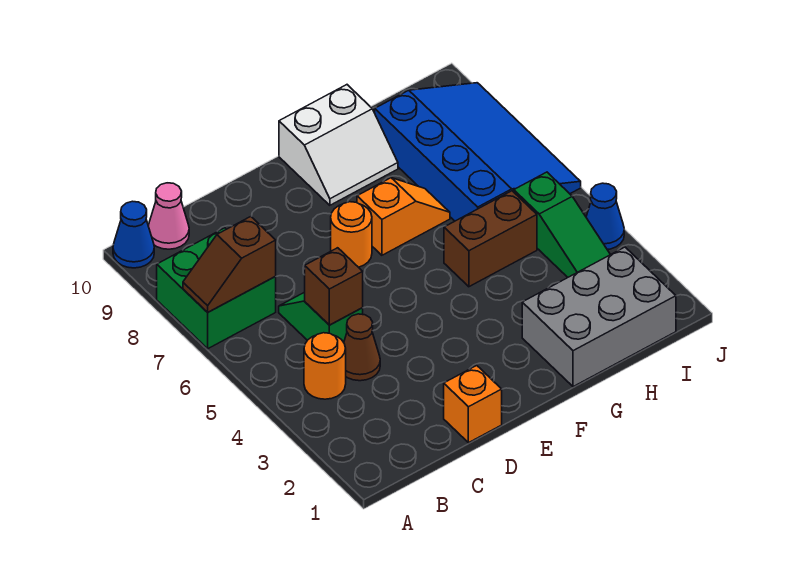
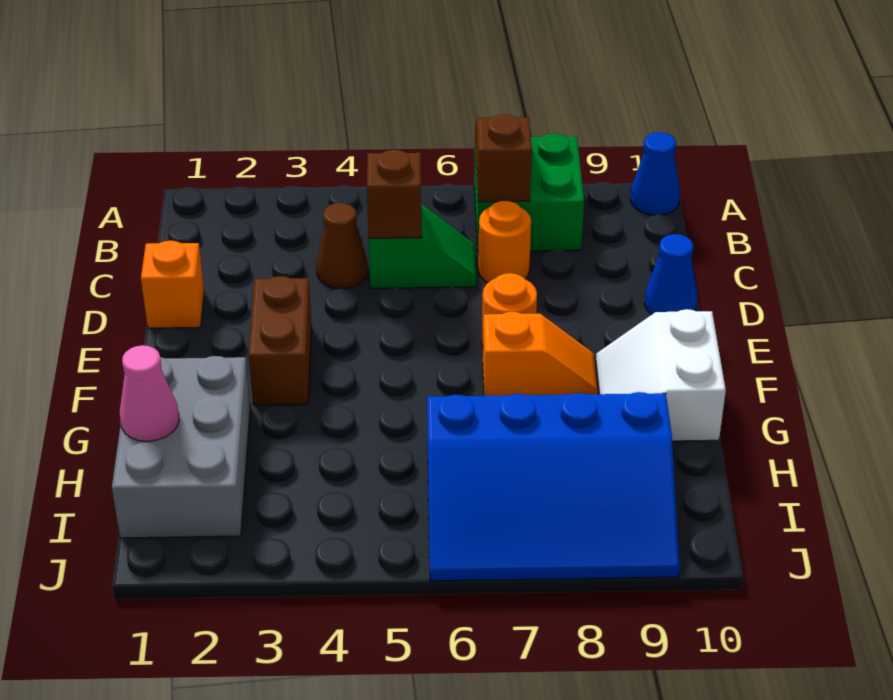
orange round brick B4 level 1 -> orange round brick C7 level 1
pink cone B10 level 1 -> pink cone H1 level 2
orange slope F7:G7 level 1 top F -> orange slope F7:F8 level 1 top 7
brown brick G5:H5 level 1 -> brown brick E3:F3 level 1
green slope I3:I5 level 1 top 5 -> none
blue cone J4 level 1 -> blue cone D10 level 1

